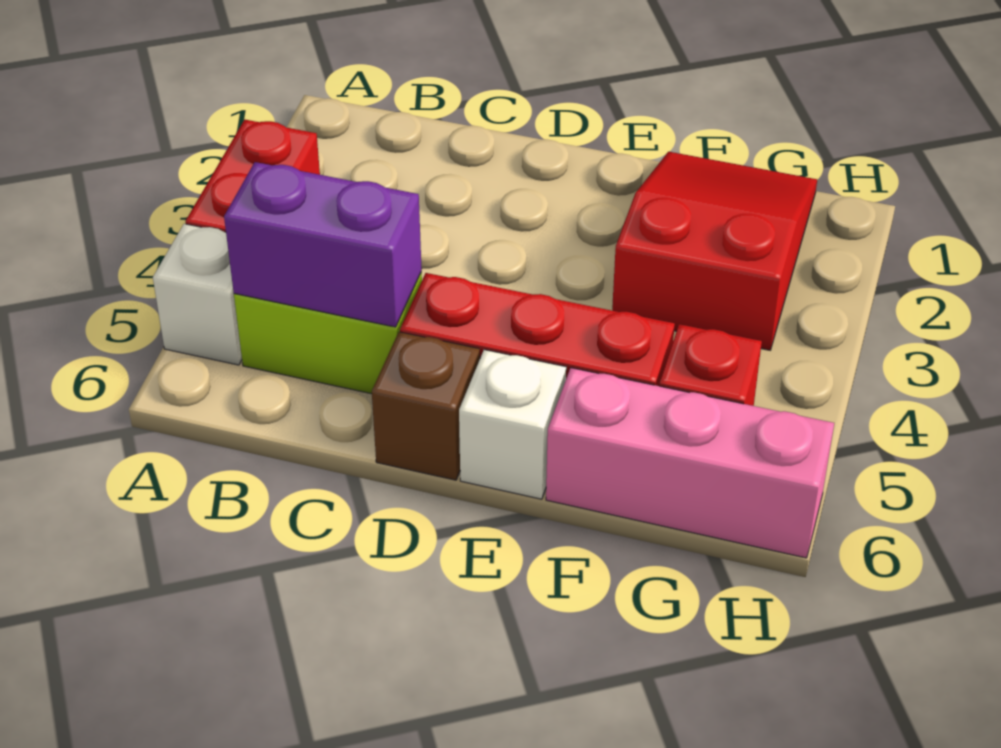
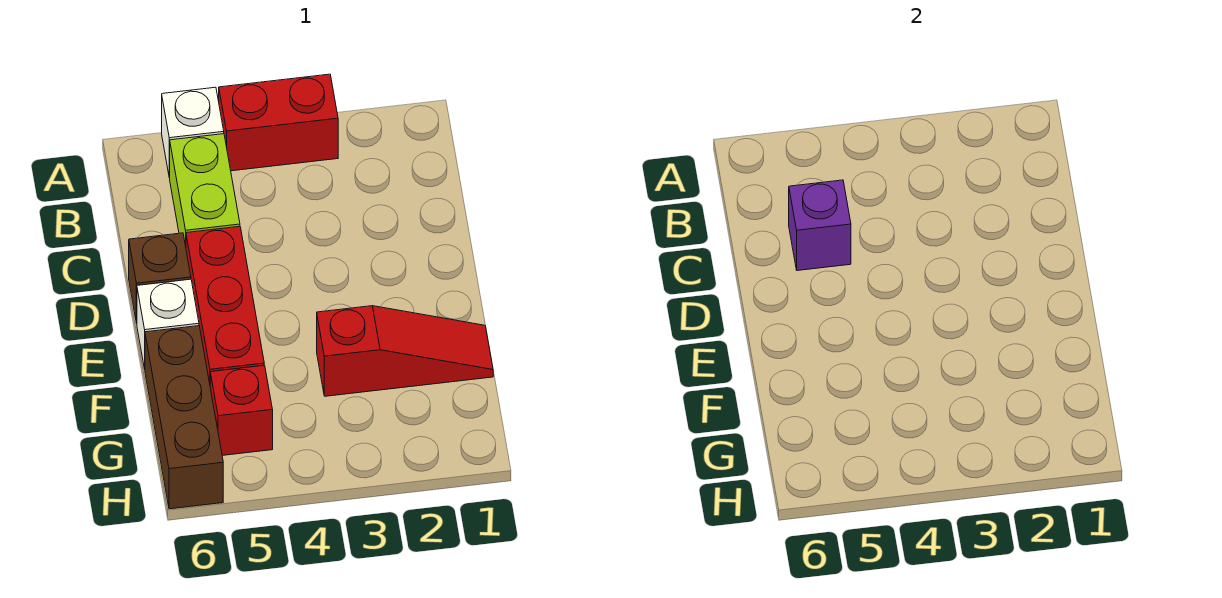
purple brick B5:C5 level 2 -> purple brick C5 level 2
red slope F1:G3 level 1 top 3 -> red slope F1:F3 level 1 top 3
pink brick F6:H6 level 1 -> brown brick F6:H6 level 1

